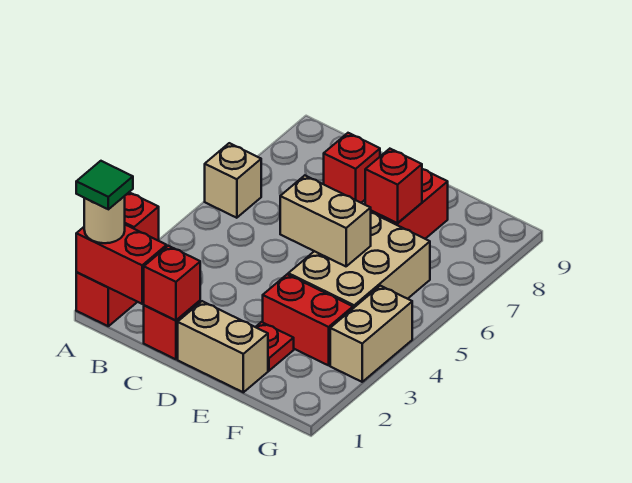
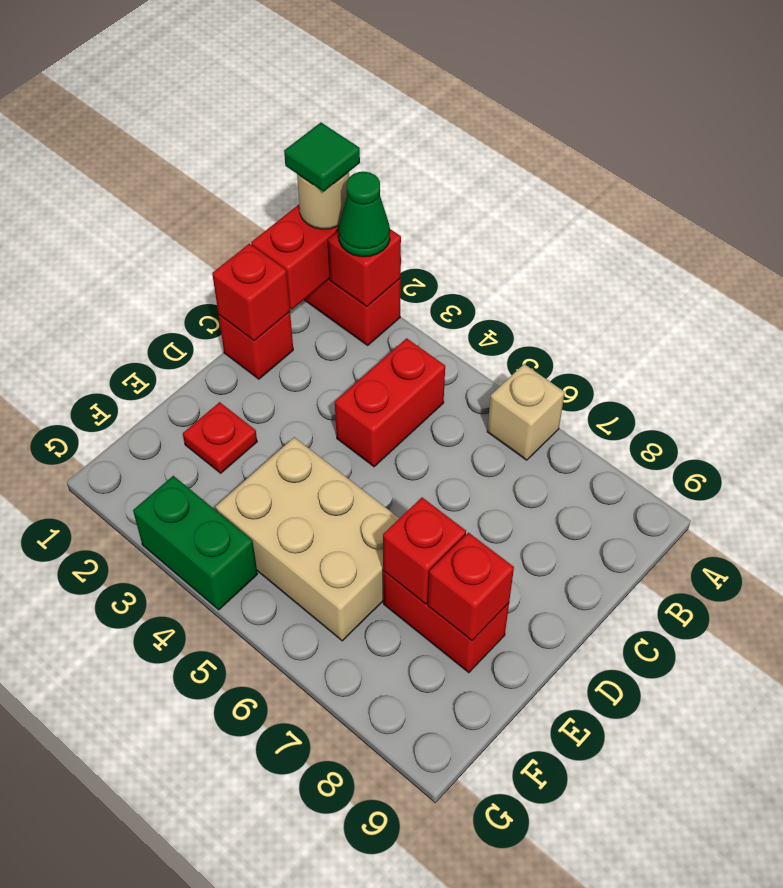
none -> green cone A2 level 3
red brick C8 level 1 -> red brick E8 level 2
tan brick D1:E1 level 1 -> none
tan brick D5:E5 level 2 -> none
red brick E3:F3 level 1 -> red brick B4:C4 level 1
tan brick G3:G4 level 1 -> green brick G3:G4 level 1

